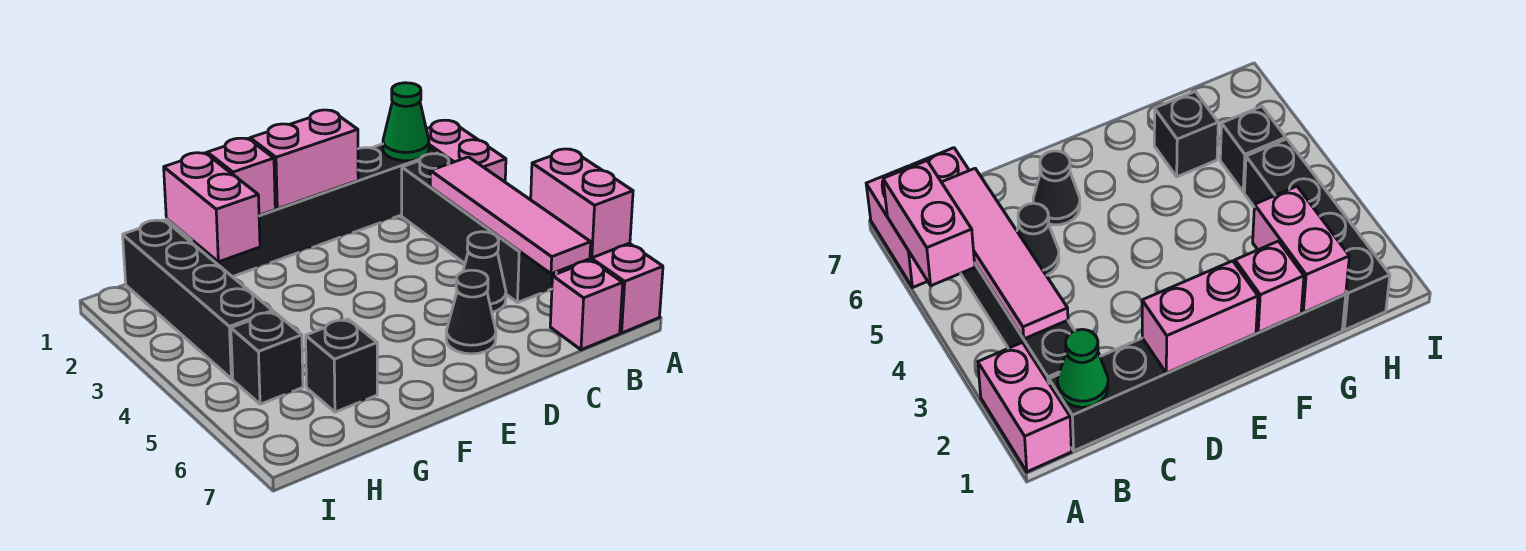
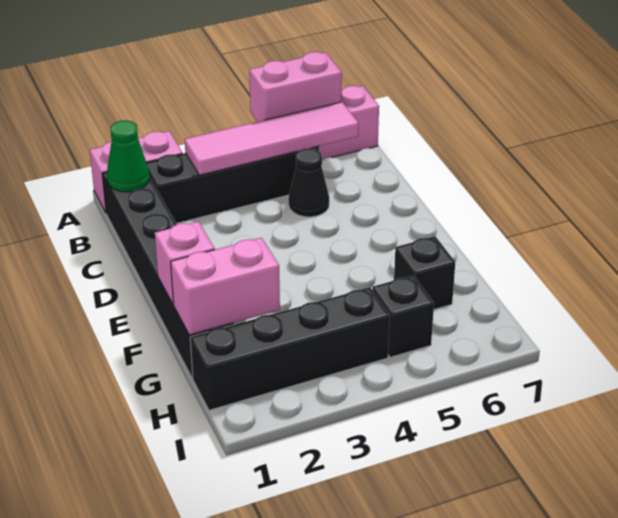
pink brick B7 level 1 -> none
pink brick D1:E1 level 2 -> none
black cone D6 level 1 -> none

